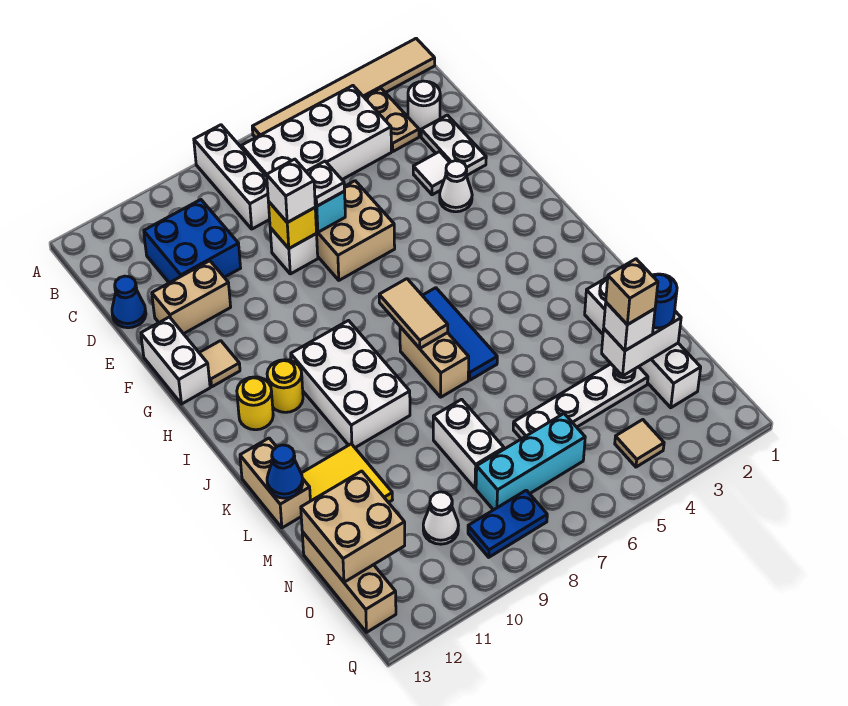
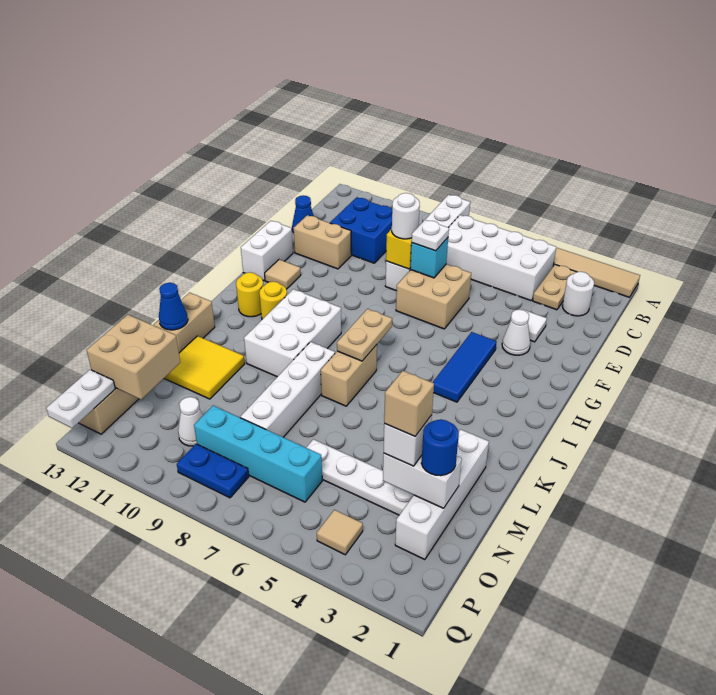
white plate D2:E2 level 1 -> white plate P13:Q13 level 2
white brick E8 level 3 -> white round brick E8 level 3
blue tile I6:K6 level 1 -> blue tile G4:I4 level 1
tan tile I7:J7 level 2 -> tan plate I7:J7 level 2
white brick M8:N8 level 1 -> white brick K8:N8 level 1
cyan brick O6:O8 level 1 -> cyan brick O6:O9 level 1

